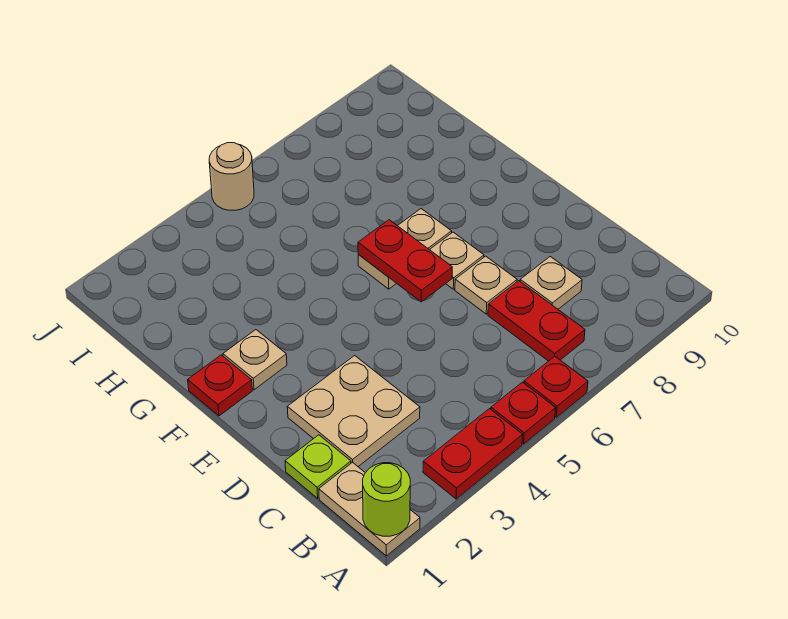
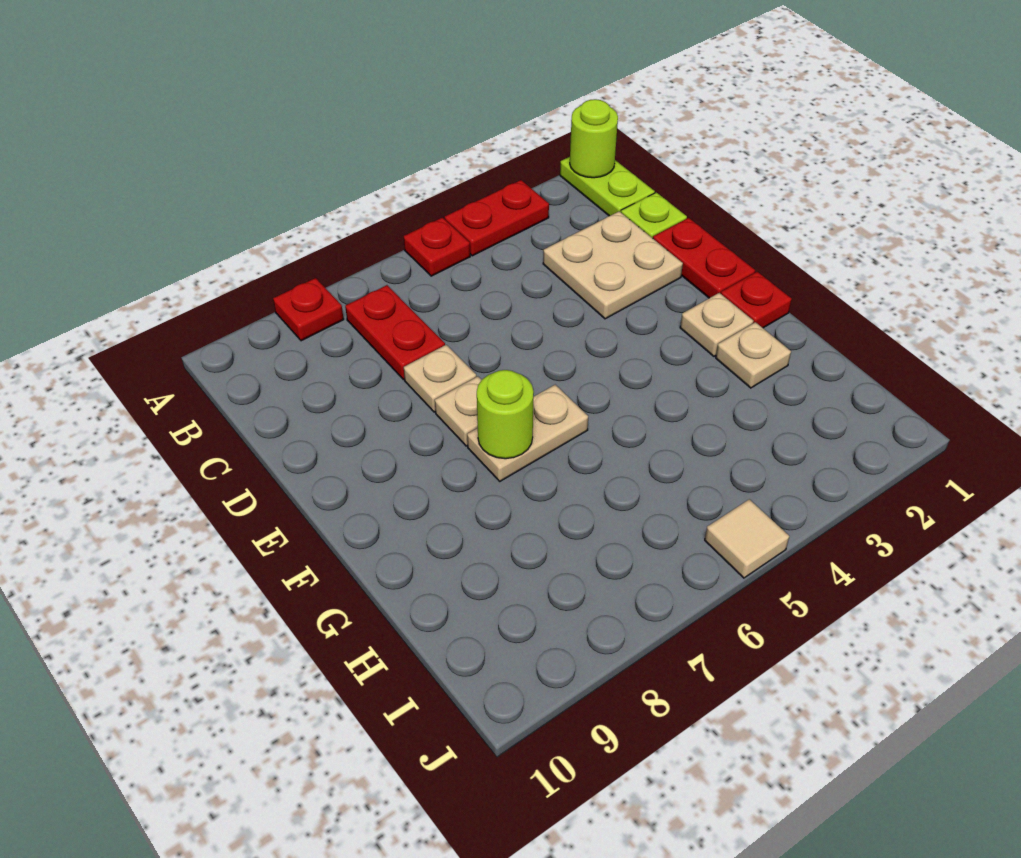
tan plate A1:B1 level 1 -> lime plate A1:B1 level 1
red plate A6 level 1 -> red plate A8 level 1
tan plate C8 level 1 -> tan plate G2 level 1
red plate E6:F6 level 2 -> red plate D1:E1 level 1
none -> lime round brick F7 level 2
tan round brick J5 level 1 -> tan tile J5 level 1

